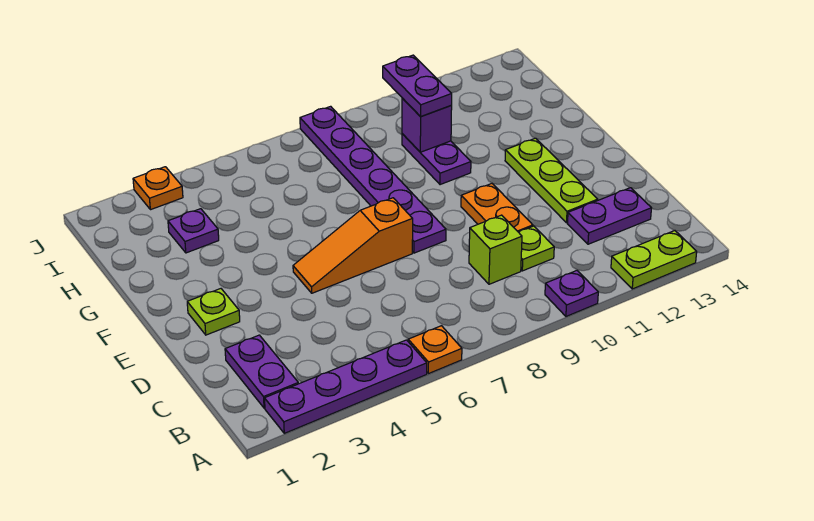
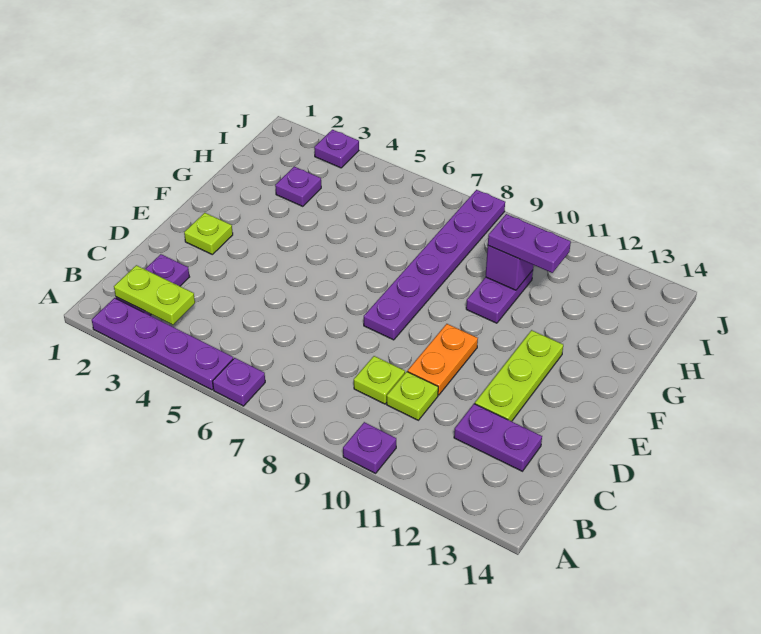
orange plate A6 level 1 -> purple plate A6 level 1
lime plate A12:A13 level 1 -> lime plate B2:B3 level 2
lime brick C9 level 1 -> lime plate C9 level 1
orange slope E5:E7 level 1 top 7 -> none
purple plate H10:I10 level 3 -> purple plate H10:H11 level 3
orange plate J3 level 1 -> purple plate J3 level 1

